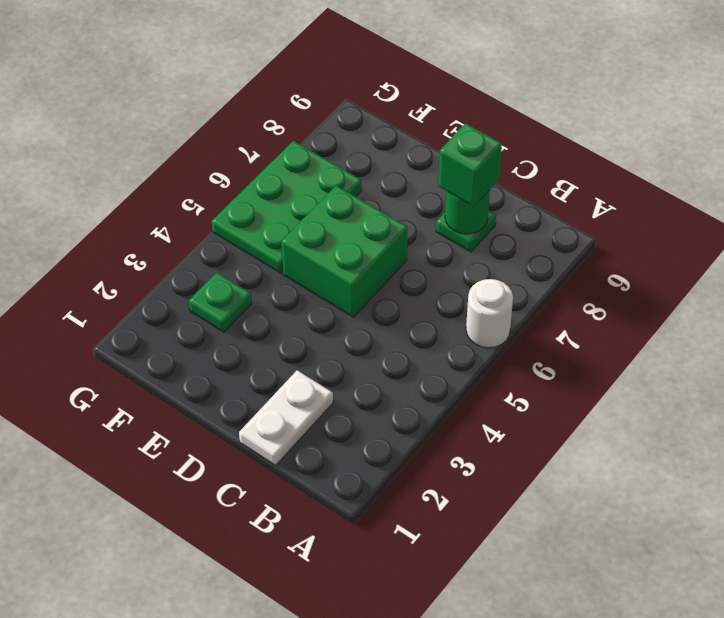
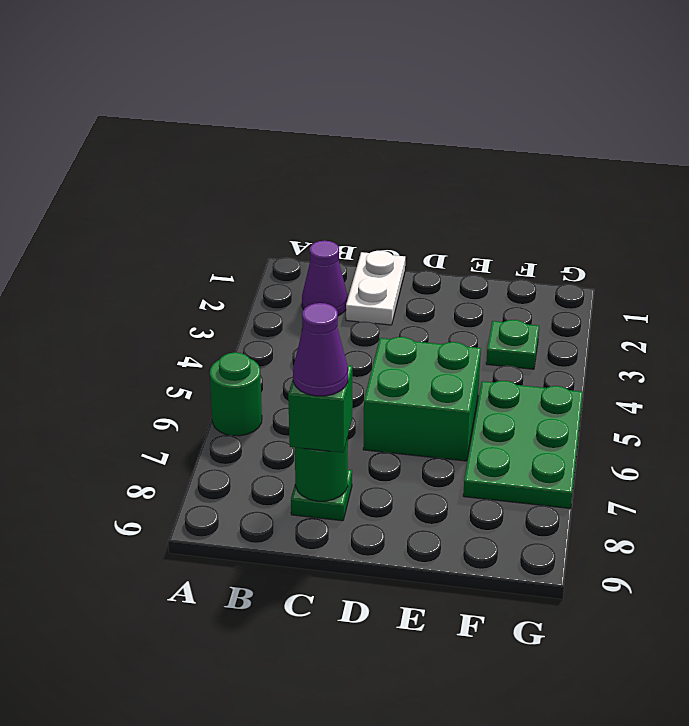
white round brick A6 level 1 -> green round brick A6 level 1
none -> purple cone B2 level 1
none -> purple cone C8 level 4

